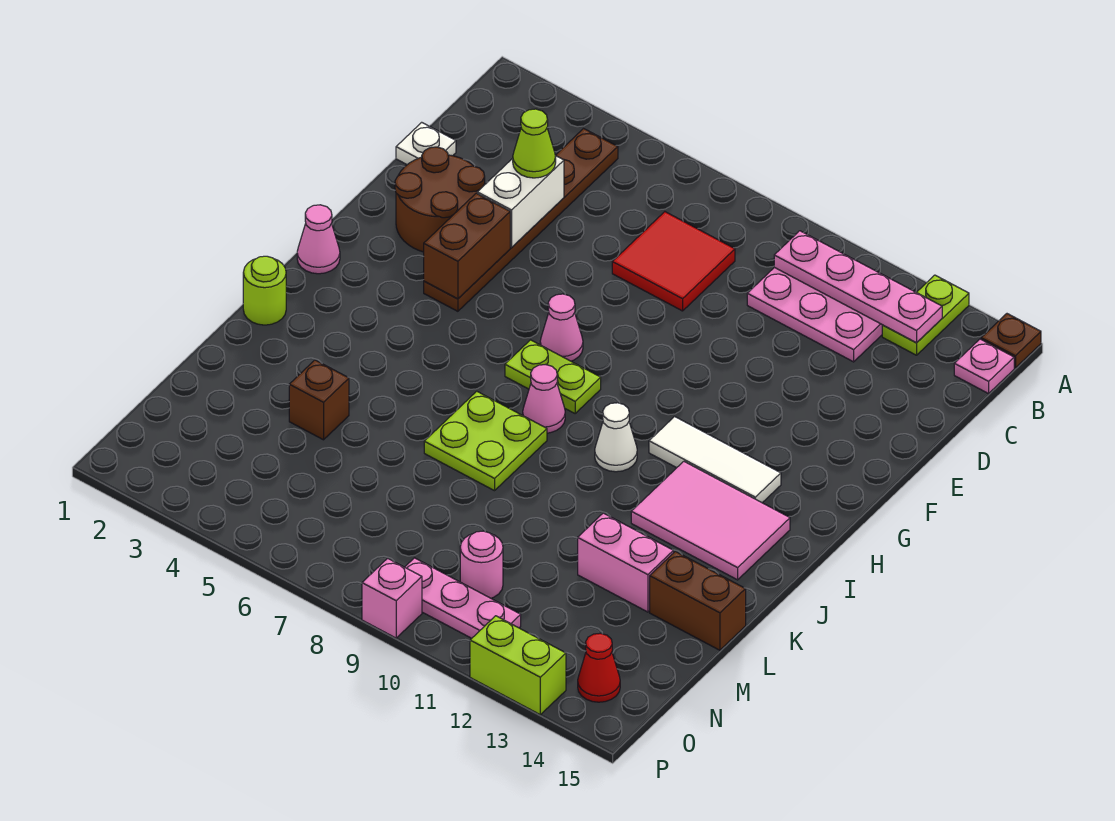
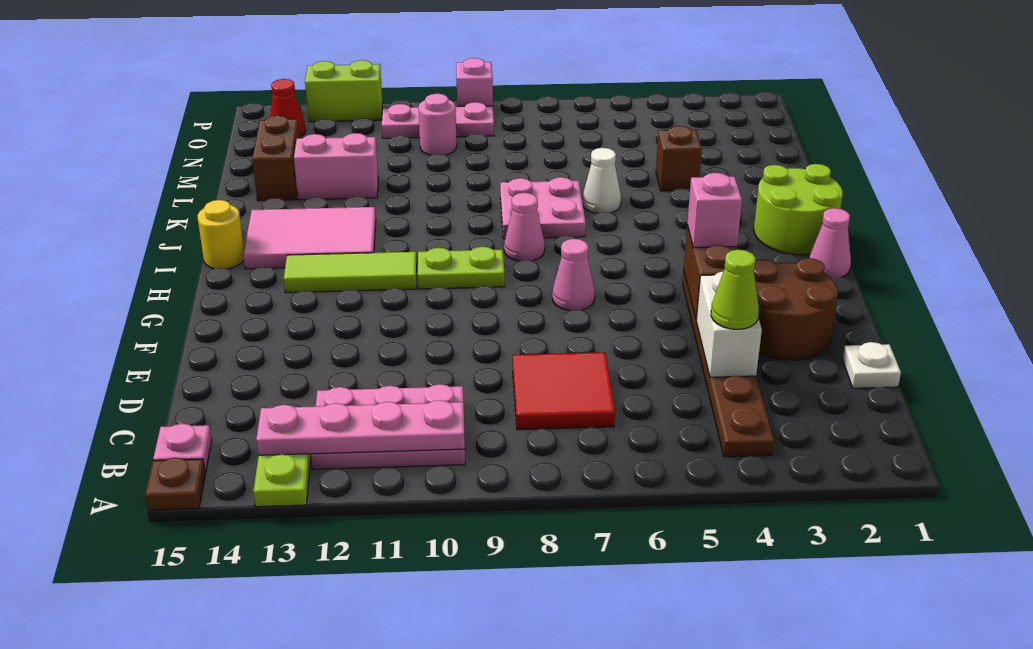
none -> pink brick G4 level 3
lime plate H7:H8 level 1 -> lime plate H9:H10 level 1
white tile H11:H13 level 1 -> lime tile H11:H13 level 1
white cone I10 level 1 -> white cone K6 level 1
none -> yellow round brick I15 level 1
lime round brick J1 level 1 -> lime round brick I1:J2 level 1
lime plate J7:K8 level 1 -> pink plate J7:K8 level 1
brown brick L14:L15 level 1 -> brown brick L14:M14 level 1

